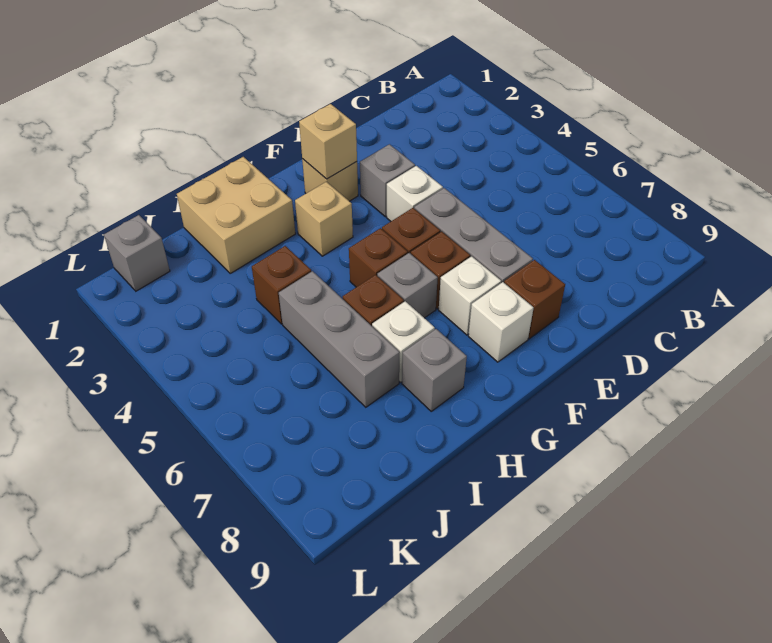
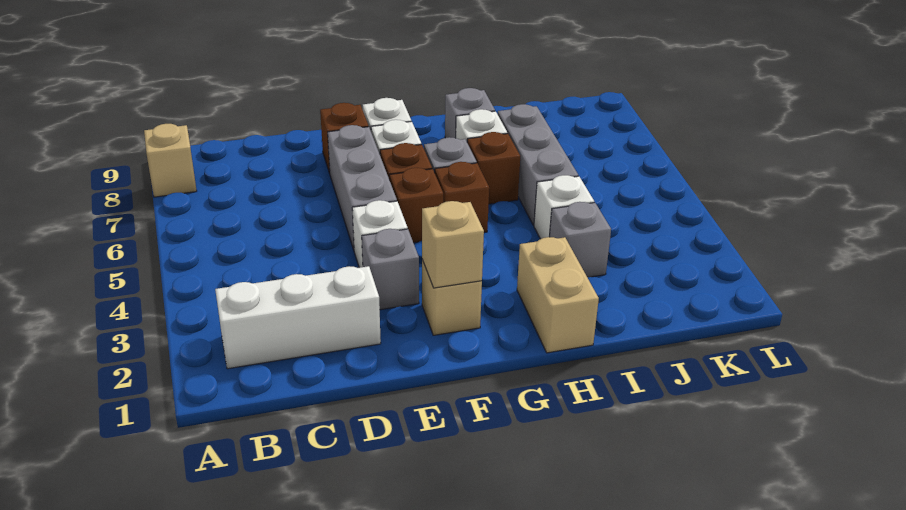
none -> white brick B2:D2 level 1
tan brick G3 level 1 -> tan brick A8 level 1
tan brick H1:I2 level 1 -> tan brick H1:H2 level 1
brown brick I4 level 1 -> white brick I4 level 1
grey brick K1 level 1 -> grey brick I3 level 1

